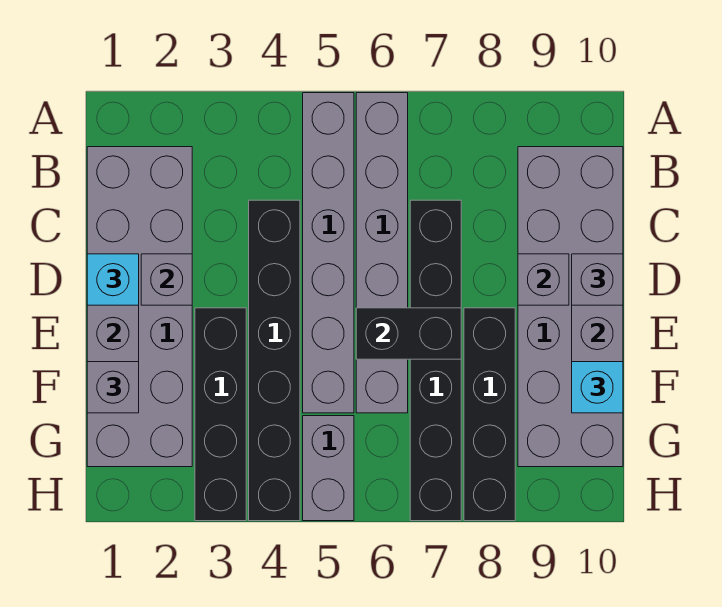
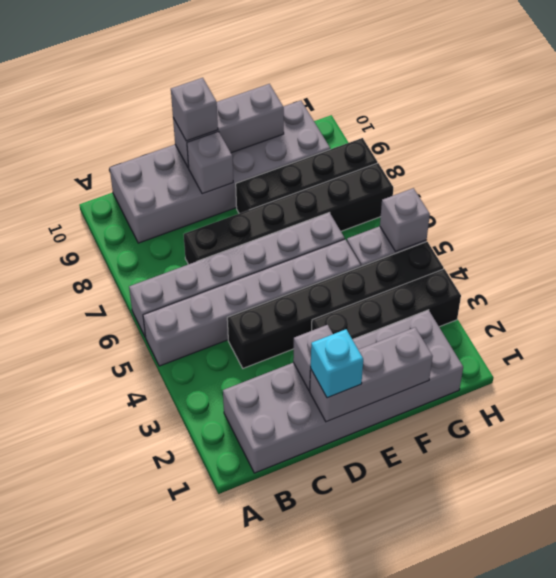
black brick E6:E7 level 2 -> none
grey brick F1 level 3 -> grey brick H5 level 2
cyan brick F10 level 3 -> none

